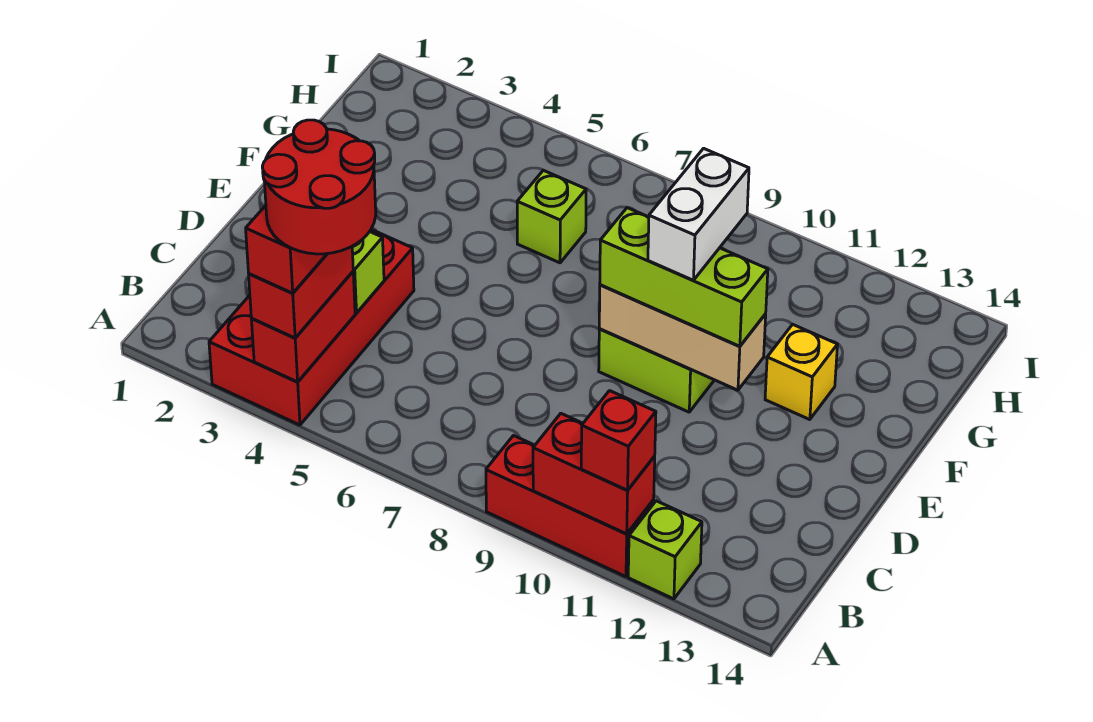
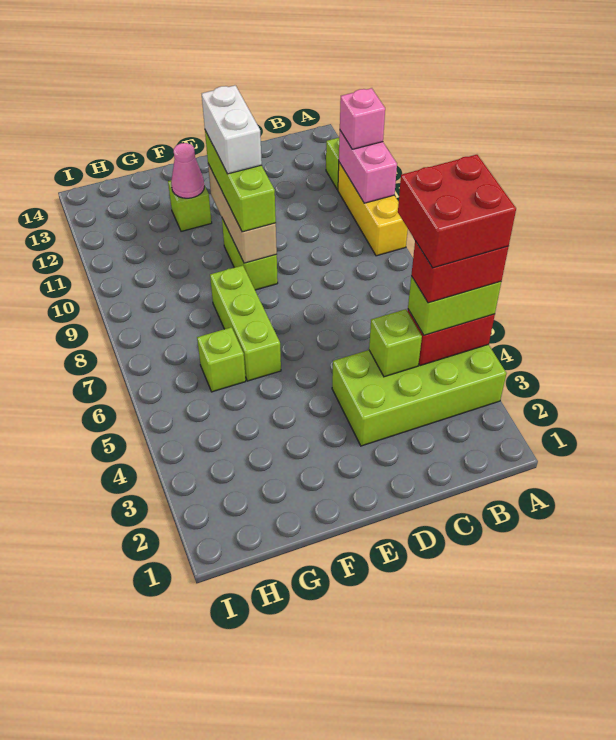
red brick A3:D4 level 1 -> lime brick A3:D4 level 1
red brick A4:B4 level 3 -> lime brick A4:B4 level 3
red round brick A4:B5 level 5 -> red brick A4:B5 level 5
red brick A9:A11 level 1 -> yellow brick A9:A11 level 1
red brick A10:A11 level 2 -> pink brick A10:A11 level 2
red brick A11 level 3 -> pink brick A11 level 3
white brick E10:F10 level 4 -> white brick E10:E11 level 4
none -> lime brick F6:F8 level 1
yellow brick F12 level 1 -> lime brick F12 level 1
none -> pink cone F12 level 2

